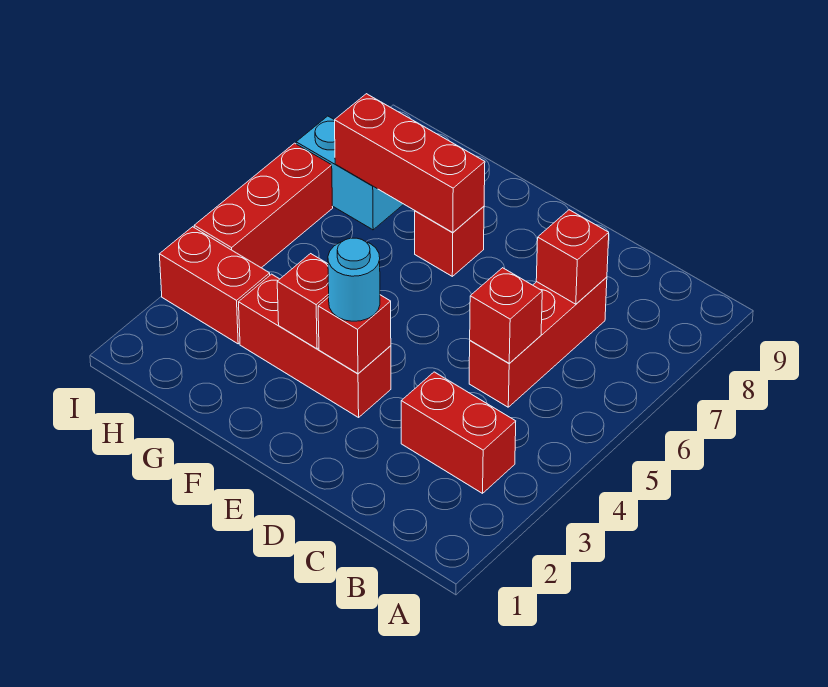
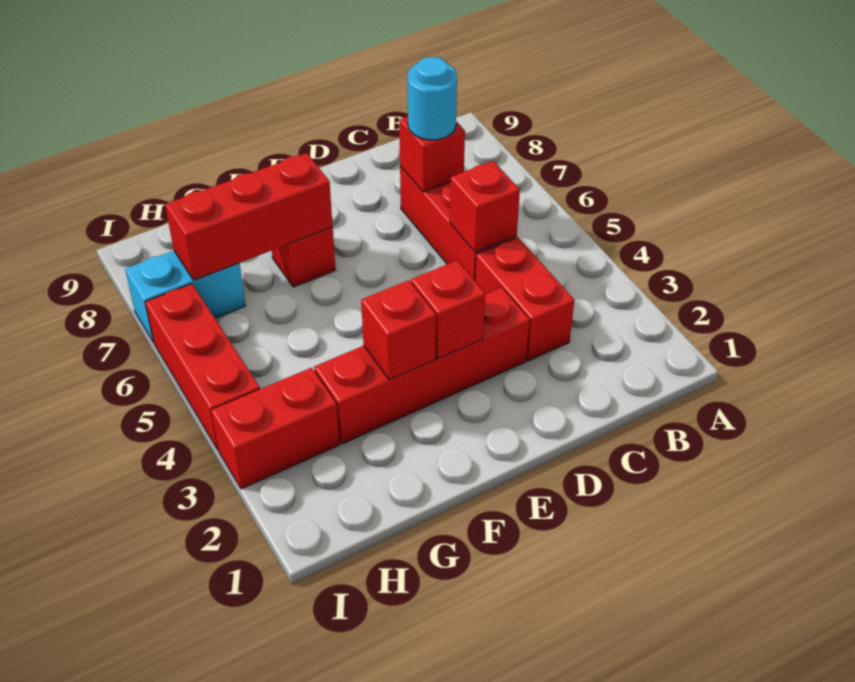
red brick B3:C3 level 1 -> red brick C3:C4 level 1
red brick E3:G3 level 1 -> red brick D3:G3 level 1
cyan round brick E3 level 3 -> cyan round brick C7 level 3

